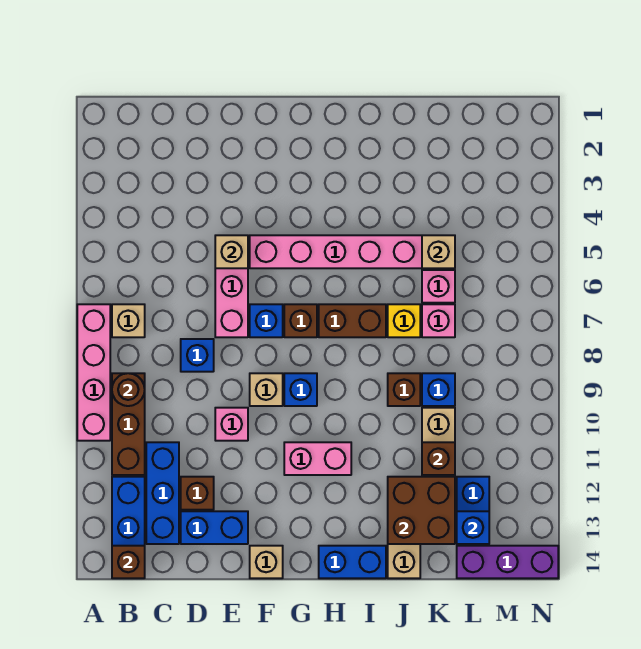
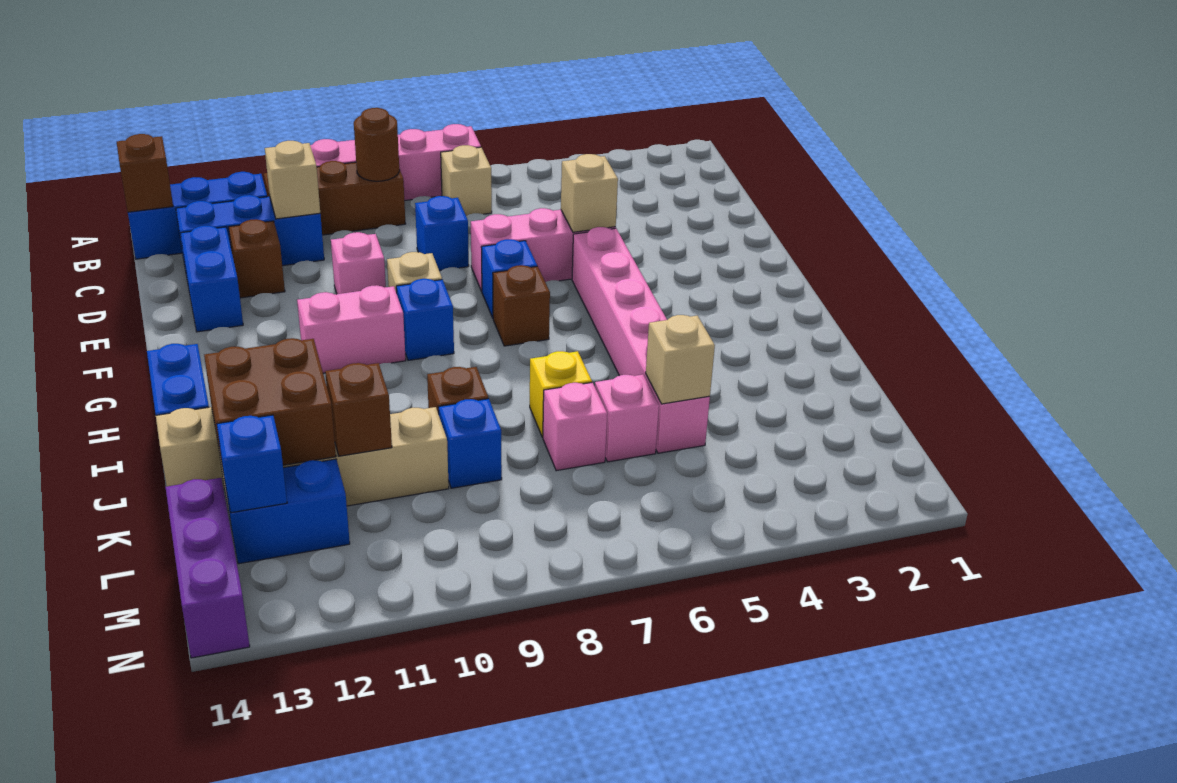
tan brick F14 level 1 -> tan brick C11 level 2
pink brick G11:H11 level 1 -> pink brick G10:G11 level 1
brown brick H7:I7 level 1 -> none

